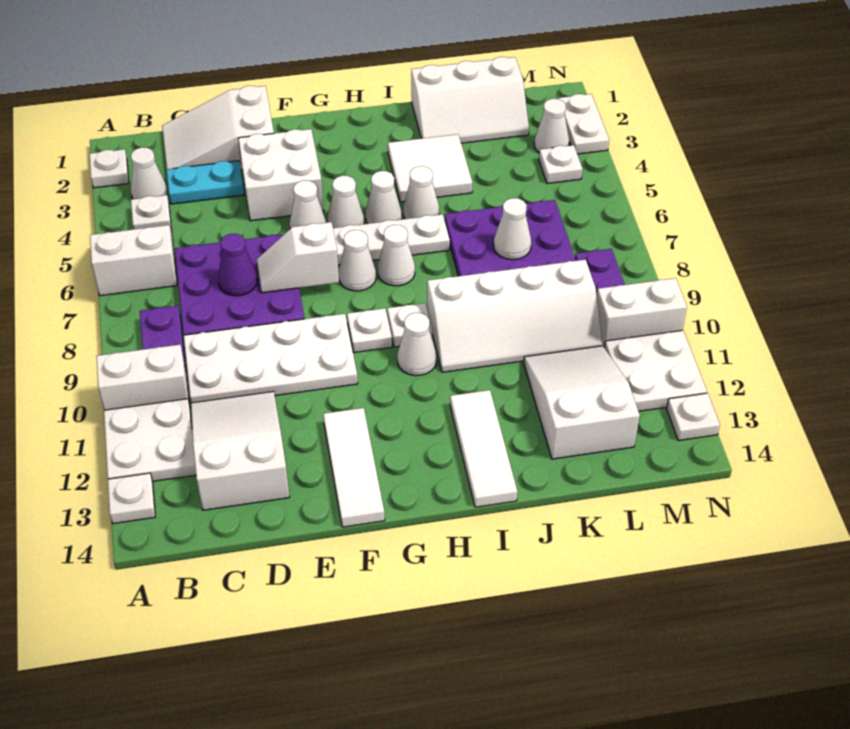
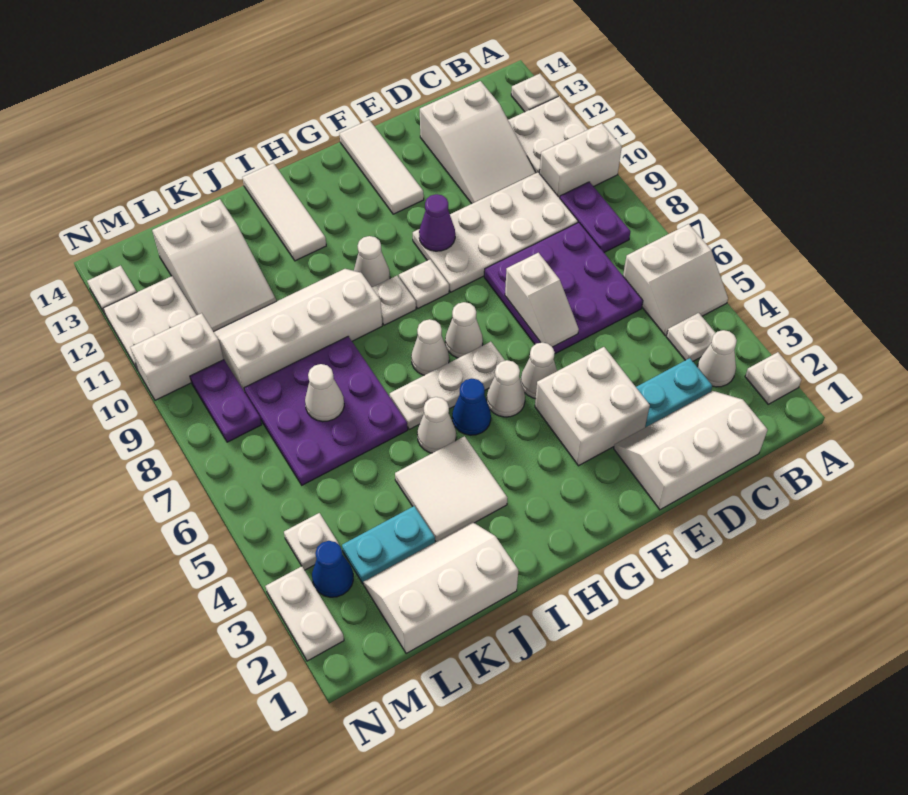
white slope C1:E2 level 1 top E -> white slope C1:E2 level 1 top 1
purple cone D7 level 2 -> purple cone F10 level 2
white slope E7:F7 level 2 top F -> white slope E6:E7 level 2 top 7
white cone H5 level 1 -> blue cone H5 level 1
none -> cyan plate K3:L3 level 1
white cone M3 level 1 -> blue cone M3 level 1

